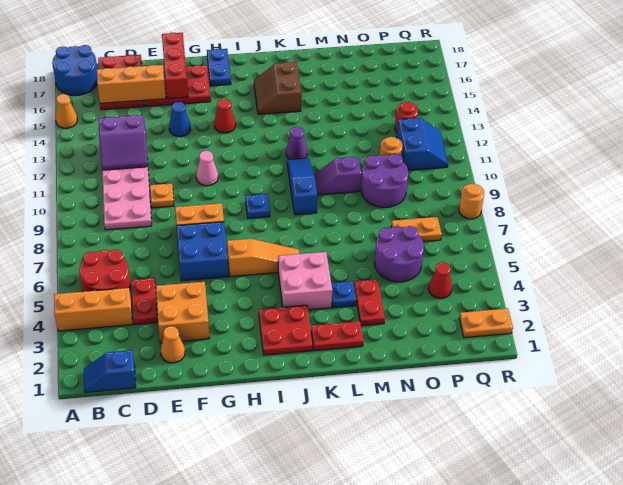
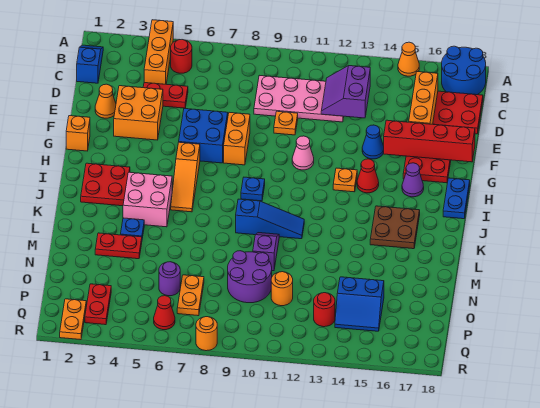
red round brick B5:C6 level 1 -> red round brick B5 level 1
red brick F16:F18 level 2 -> red brick F15:F18 level 2
none -> orange brick G1 level 1
none -> orange plate H13 level 1
blue plate H17:H18 level 1 -> blue plate H18:I18 level 1
brown slope J15:K16 level 1 top K -> brown plate J15:K16 level 1
red plate K2:L2 level 1 -> red plate P3:Q3 level 1
purple cone K12 level 1 -> purple cone H16 level 1
purple round brick N5:O6 level 1 -> purple round brick O6 level 1
red cone P4 level 1 -> red cone Q6 level 1
blue slope P11:Q12 level 1 top P -> blue slope O14:P15 level 1 top O

